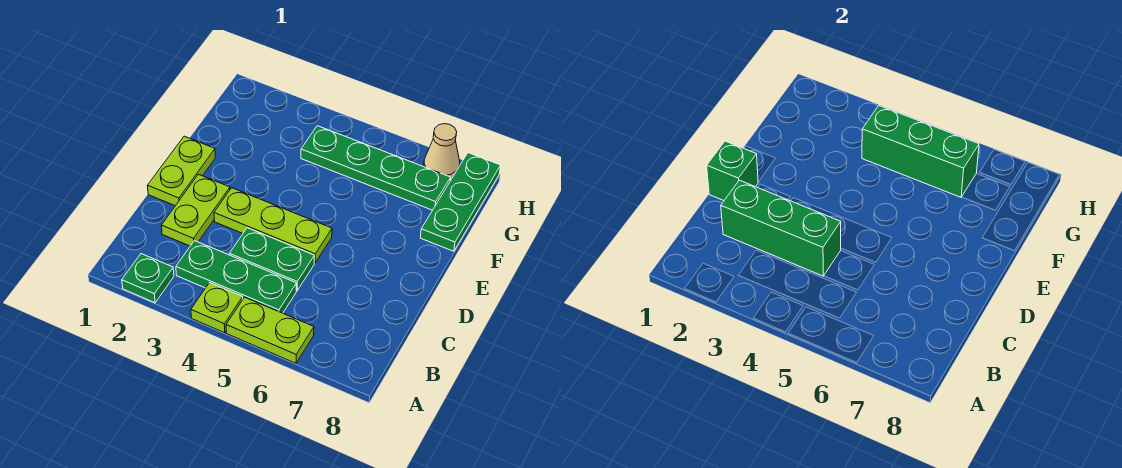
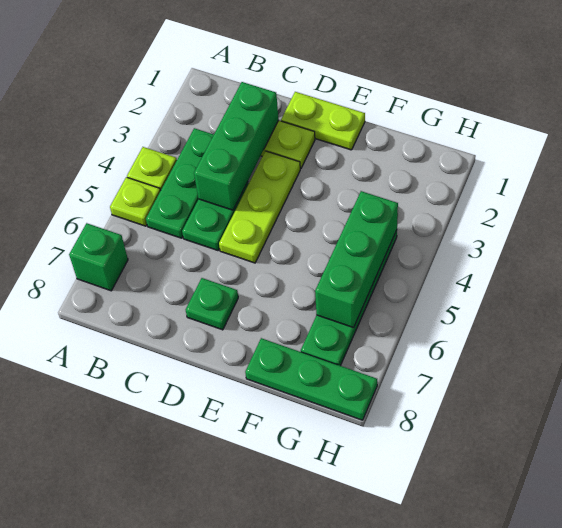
green plate A2 level 1 -> green plate D7 level 1
lime plate A5:A6 level 1 -> lime plate A5 level 1
green brick D1 level 2 -> green brick A7 level 1
tan cone H7 level 1 -> none

